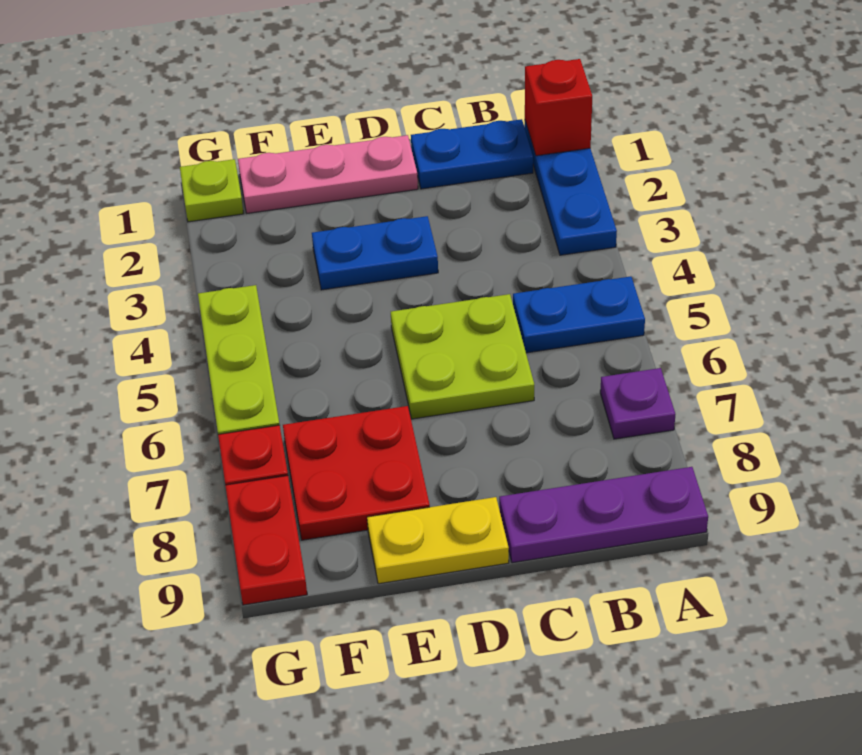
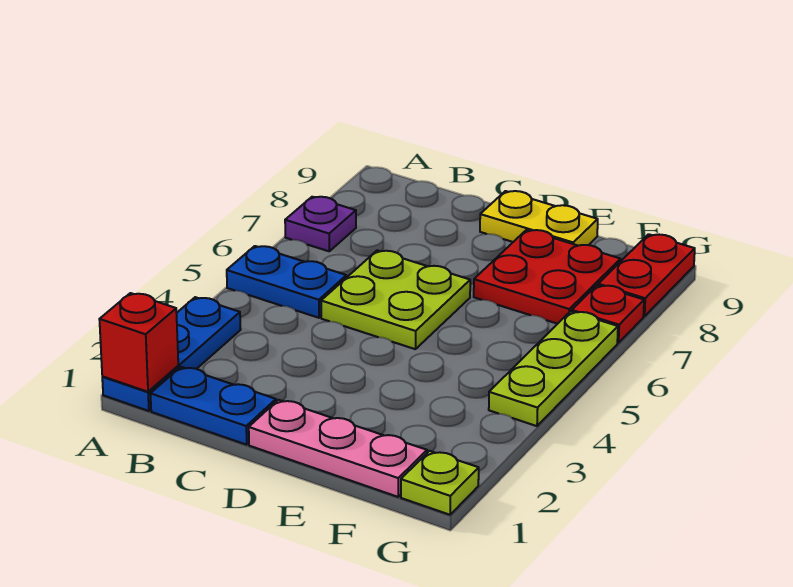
purple plate A9:C9 level 1 -> none
blue plate D3:E3 level 1 -> none

